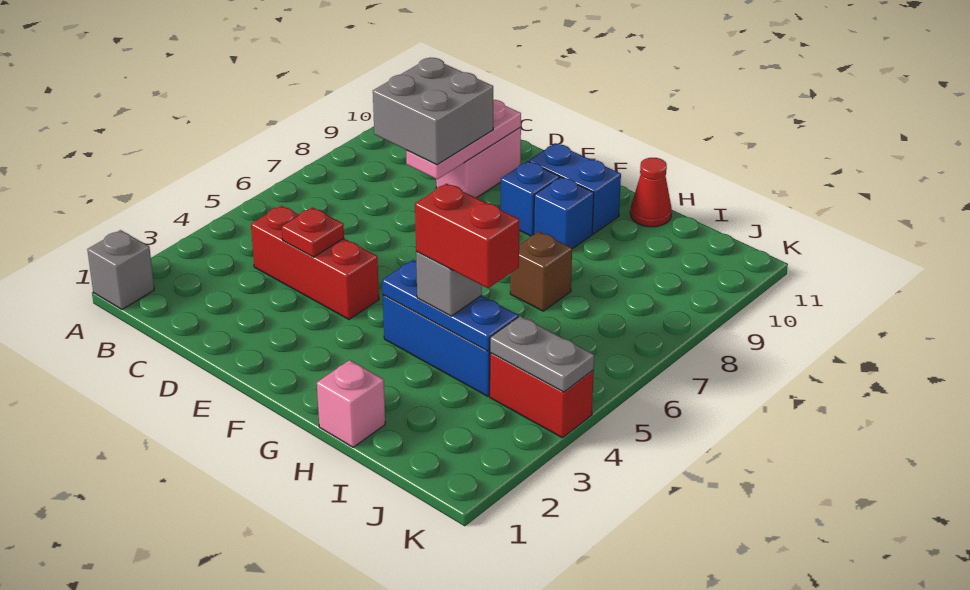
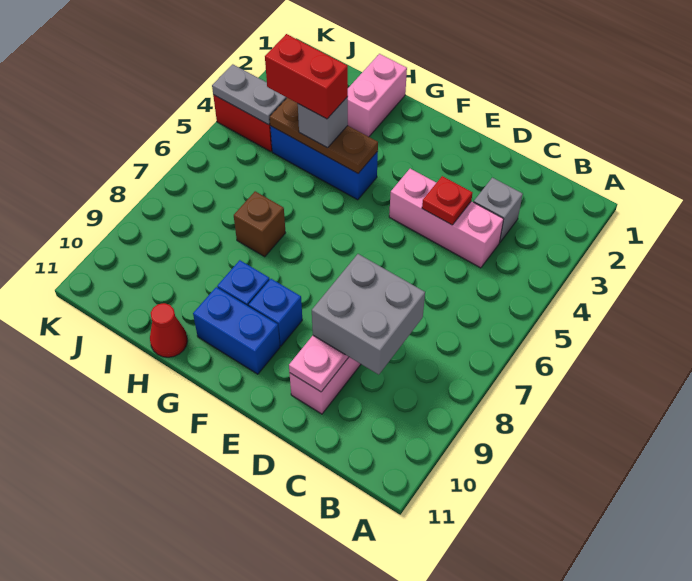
grey brick A1 level 1 -> grey brick C3 level 1
red brick C4:E4 level 1 -> pink brick C4:E4 level 1
blue plate G4:I4 level 2 -> brown plate G4:I4 level 2
pink brick H1 level 1 -> pink brick H1:H2 level 1

